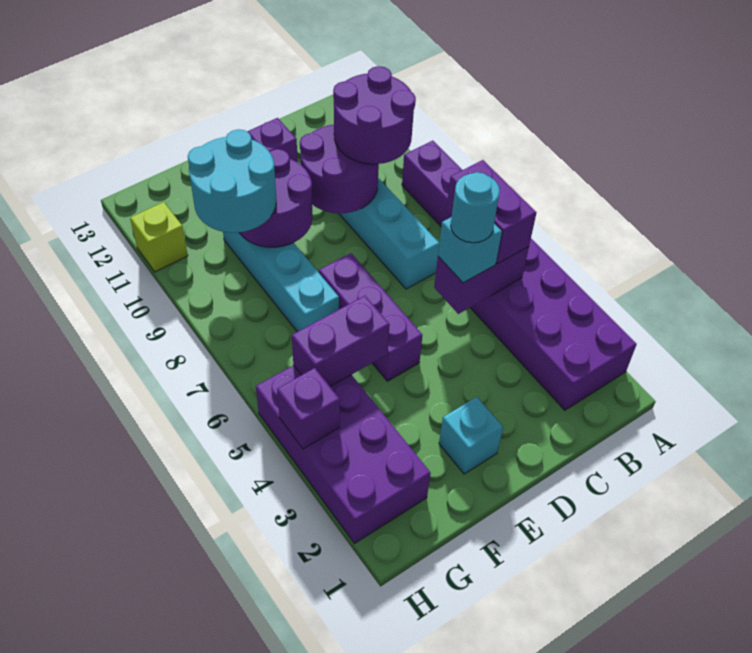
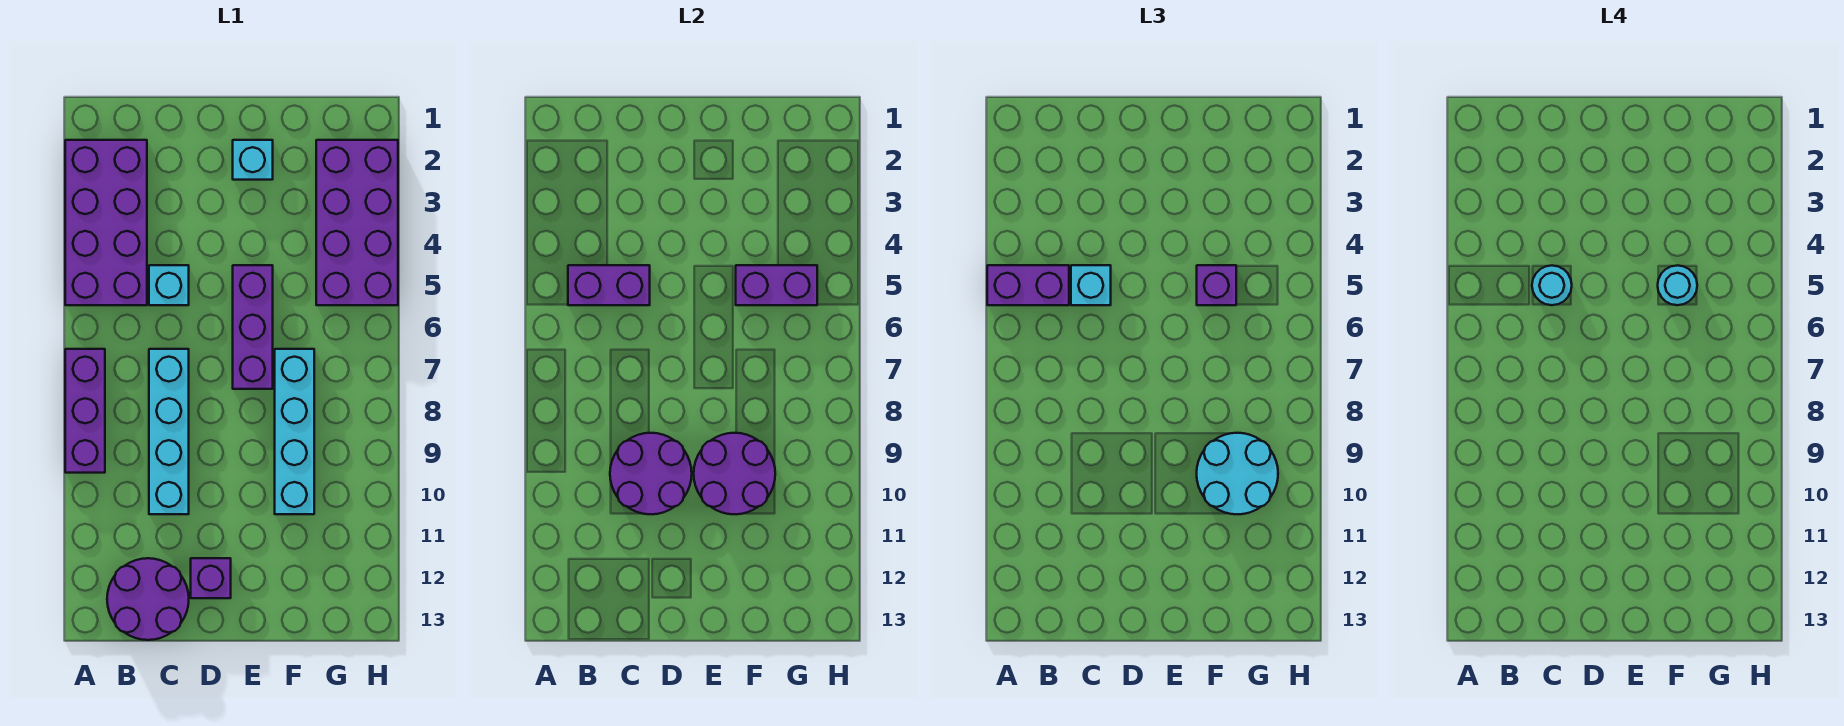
purple brick B5:B6 level 3 -> purple brick A5:B5 level 3
purple round brick B9:C10 level 3 -> purple round brick B12:C13 level 1
none -> cyan brick C5 level 1
none -> cyan round brick F5 level 4
purple brick H4 level 2 -> purple brick F5 level 3
lime brick H11 level 1 -> none

